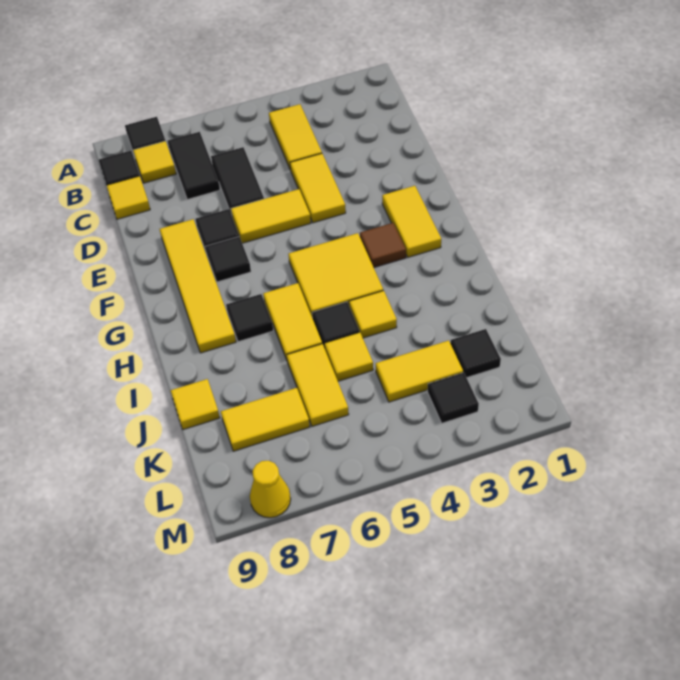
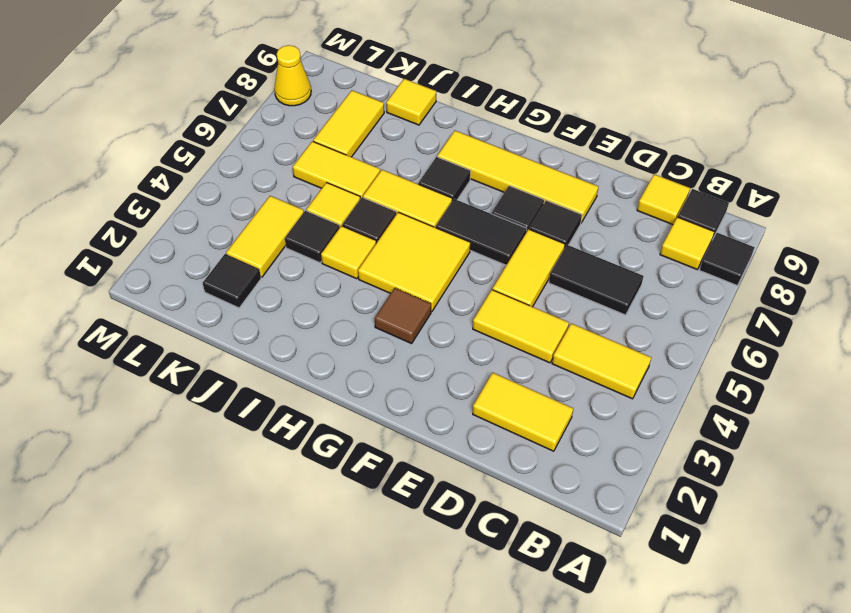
black tile B7:C7 level 1 -> black tile F6:G6 level 1
yellow tile F2:G2 level 1 -> yellow tile C2:D2 level 1
black tile L3 level 1 -> black tile J4 level 1

